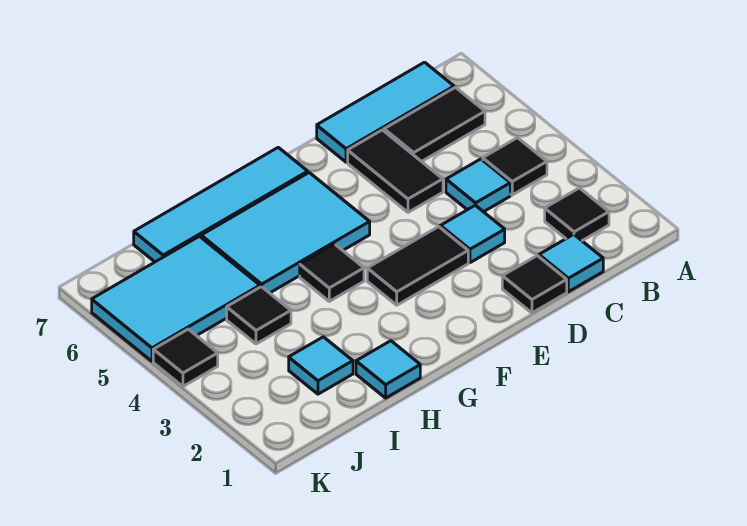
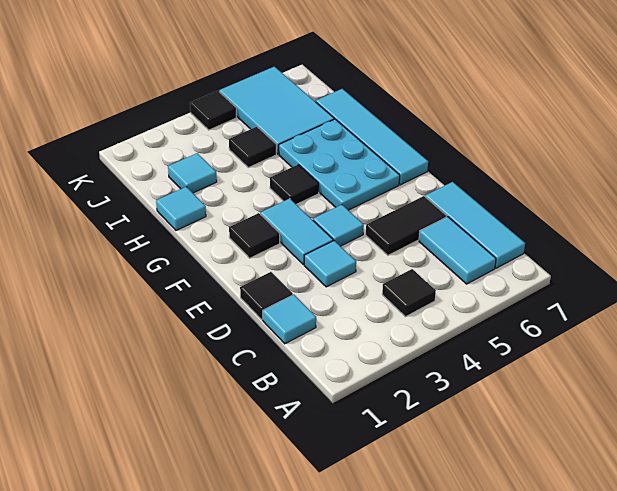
black tile B2 level 1 -> black tile F2 level 1
black tile B6:C6 level 1 -> cyan tile B6:C6 level 1
cyan tile C4 level 1 -> cyan tile E4 level 1
black tile E3:F3 level 1 -> cyan tile E3:F3 level 1
cyan tile F5:H6 level 1 -> cyan plate F5:H6 level 1

